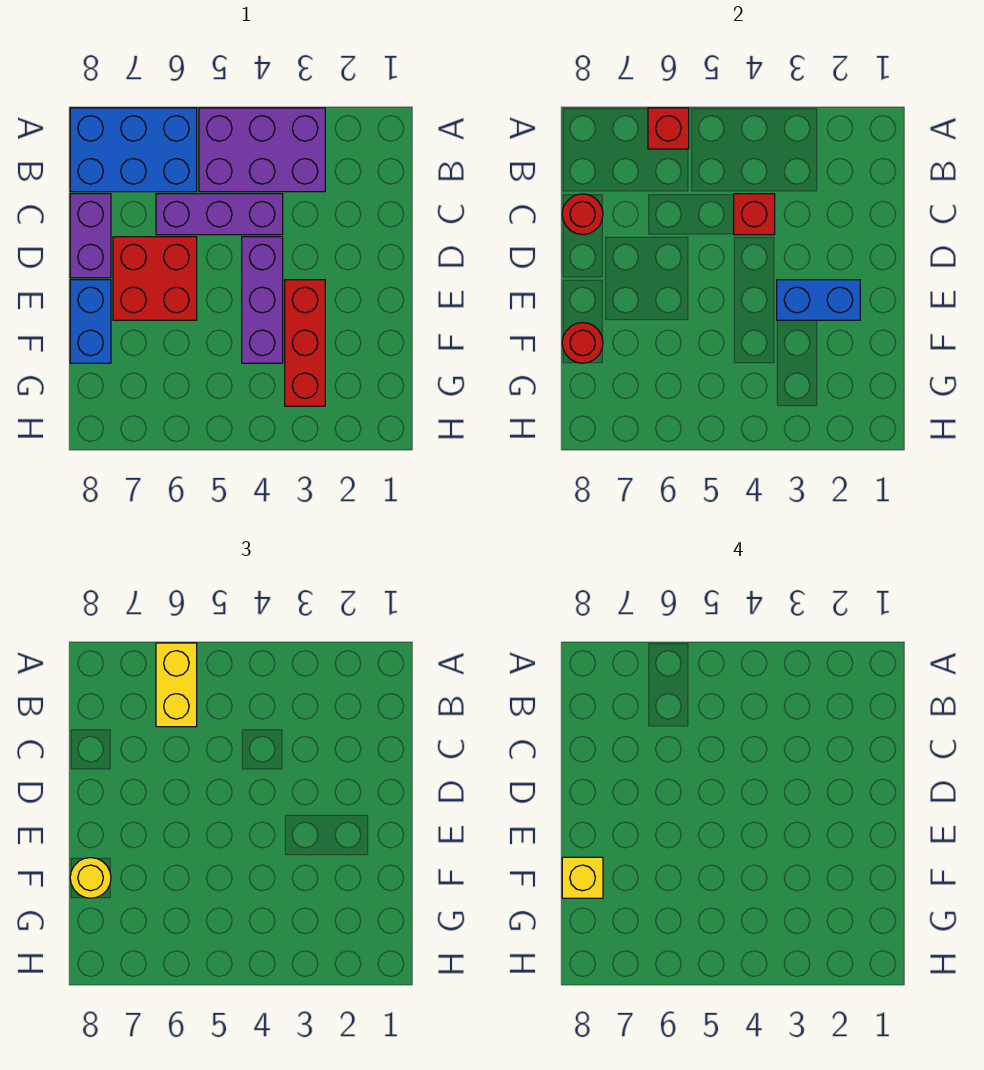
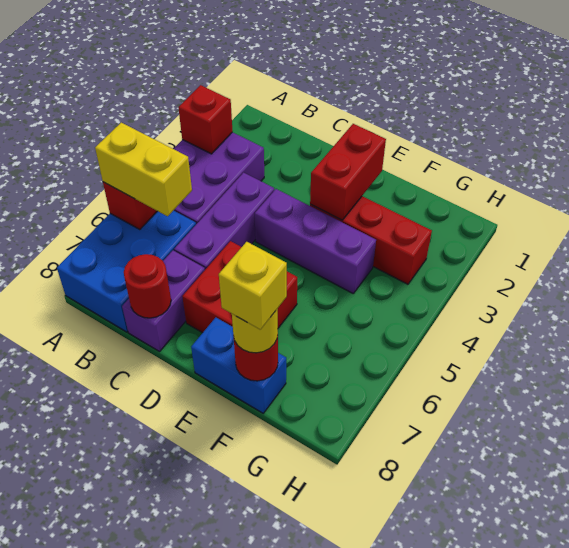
red brick C4 level 2 -> red brick A3 level 2
purple brick C8:D8 level 1 -> purple brick C7:C8 level 1
blue brick E2:E3 level 2 -> red brick E2:E3 level 2

